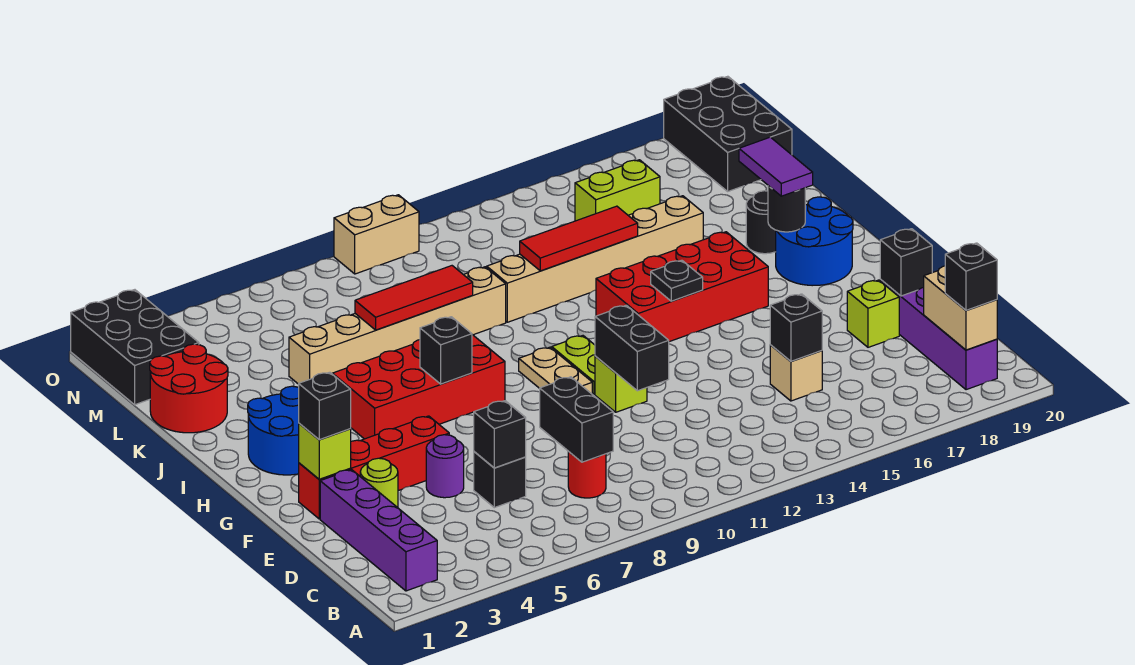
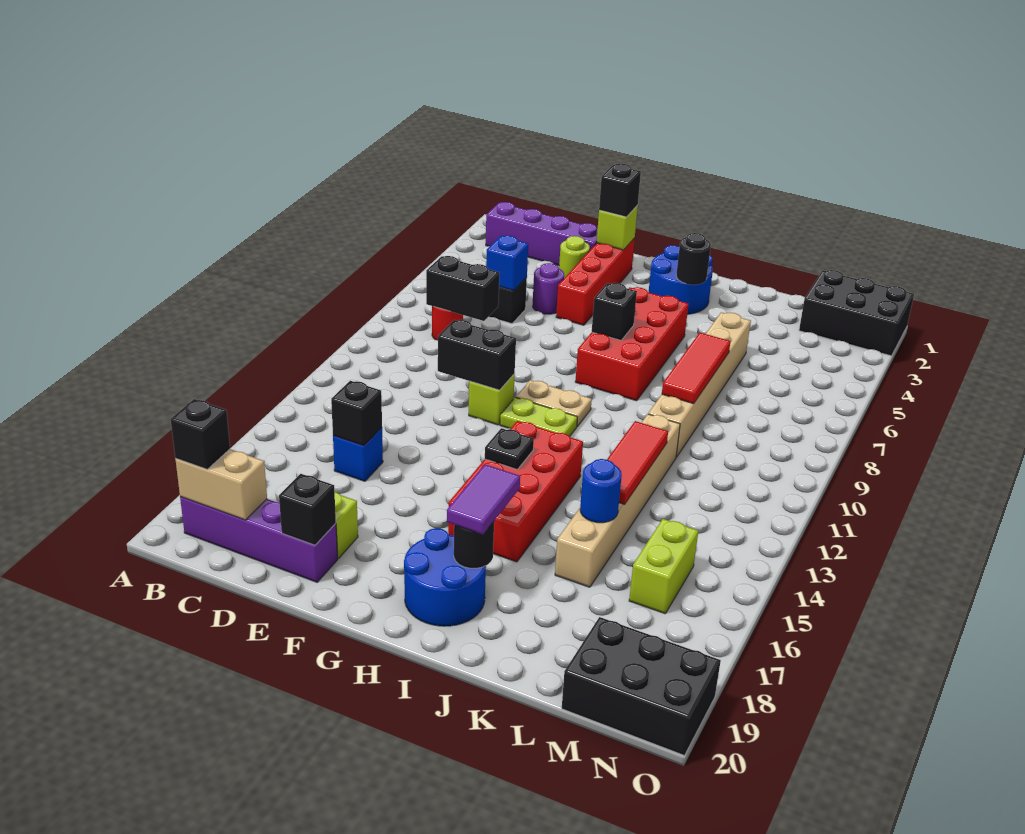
black brick D6 level 2 -> blue brick D6 level 2
tan brick D15 level 1 -> blue brick D15 level 1
purple tile I18:J18 level 3 -> purple tile I17:I18 level 3
black round brick J18 level 1 -> black round brick I3 level 2
red round brick K1:L2 level 1 -> none
none -> blue round brick K15 level 2
tan brick O9:O10 level 1 -> none

